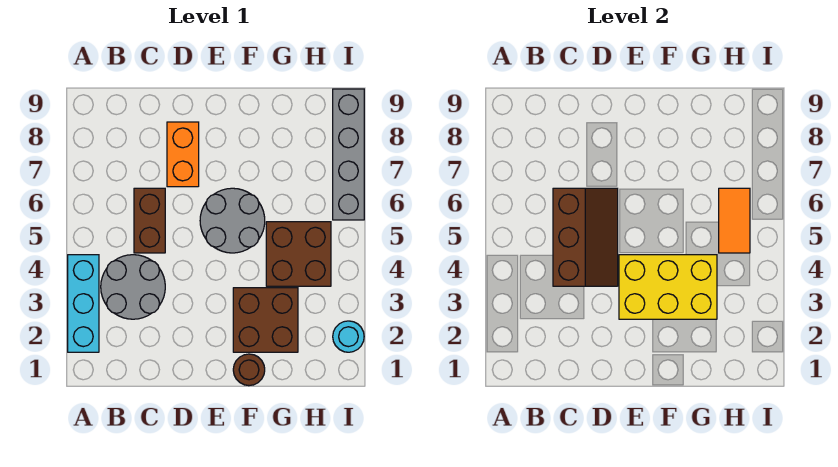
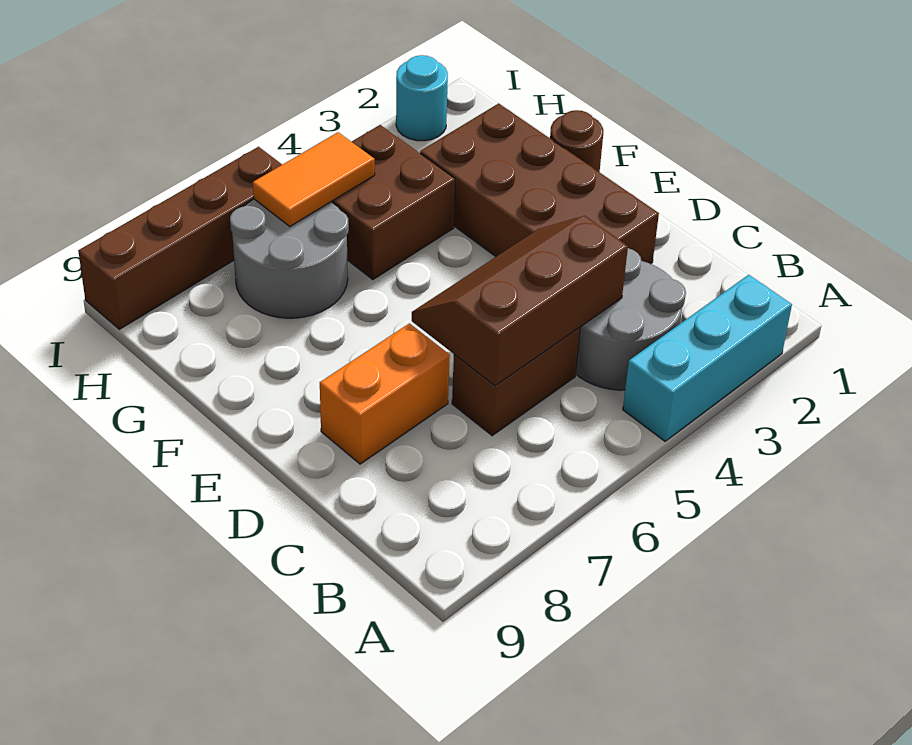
yellow brick E3:G4 level 2 -> none
grey round brick E5:F6 level 1 -> grey round brick G6:H7 level 1
brown brick F2:G3 level 1 -> brown brick D2:G3 level 1
grey brick I6:I9 level 1 -> brown brick I6:I9 level 1

